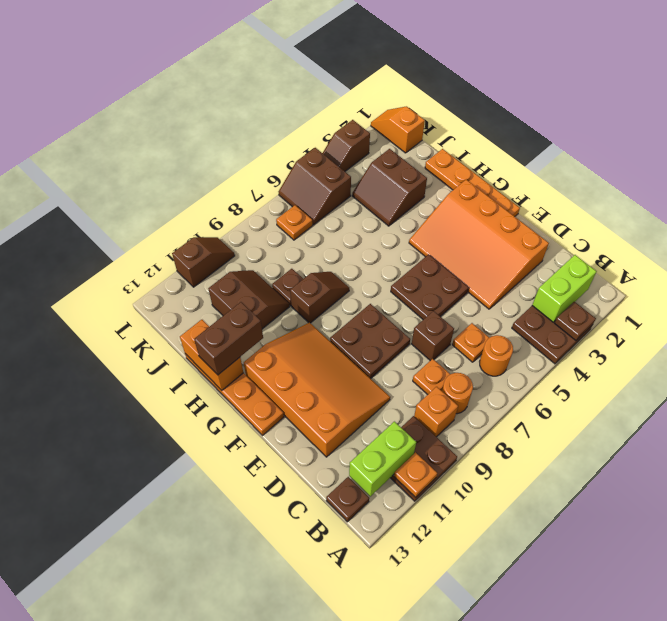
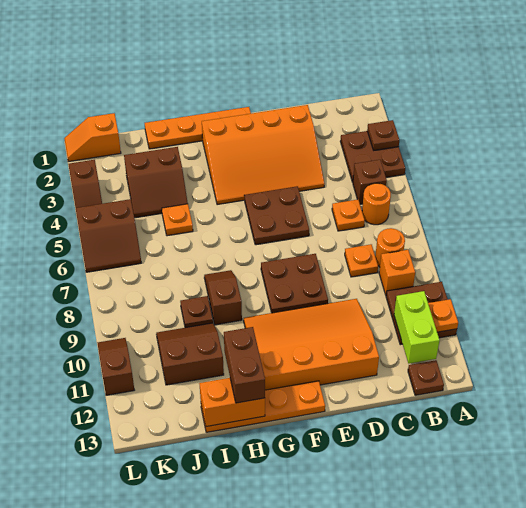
lime brick B2:B3 level 2 -> none
brown brick D7 level 1 -> brown brick B5 level 1
orange plate K7 level 1 -> orange plate I5 level 1

